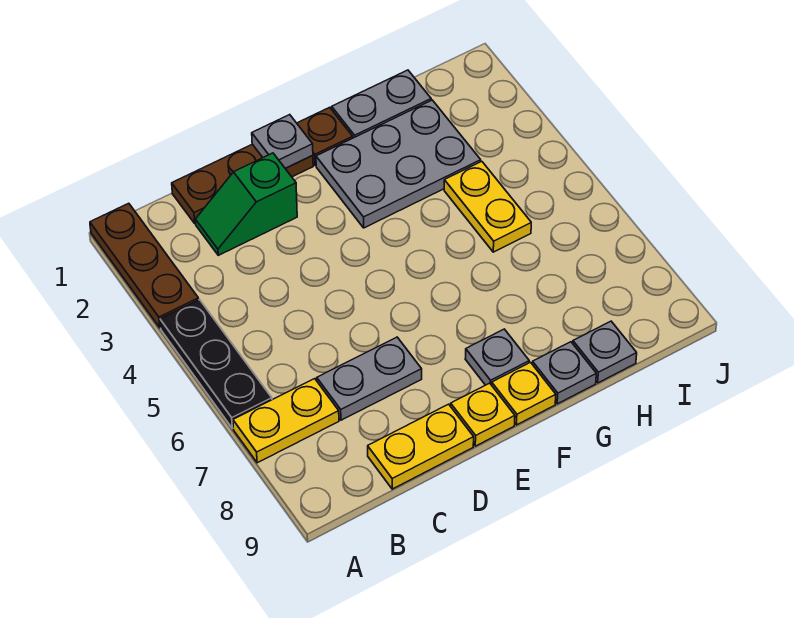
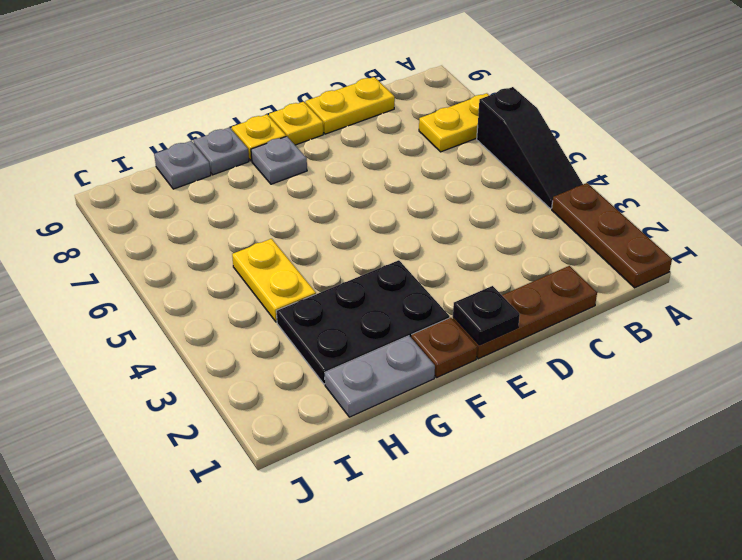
black plate A4:A6 level 1 -> black slope A4:A6 level 1 top 6
green slope C2:D2 level 1 top D -> none
grey plate C7:D7 level 1 -> none
grey plate E1 level 2 -> black plate E1 level 2
grey plate F2:H3 level 1 -> black plate F2:H3 level 1

